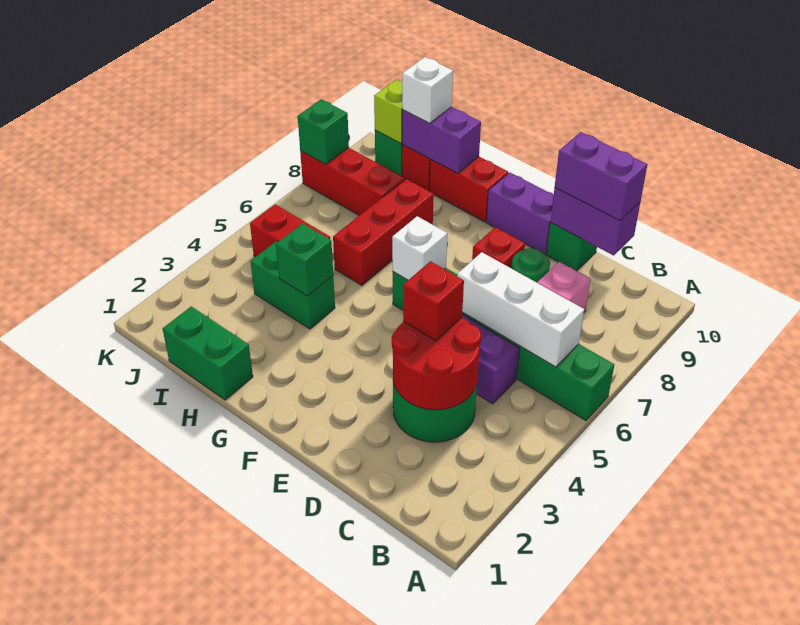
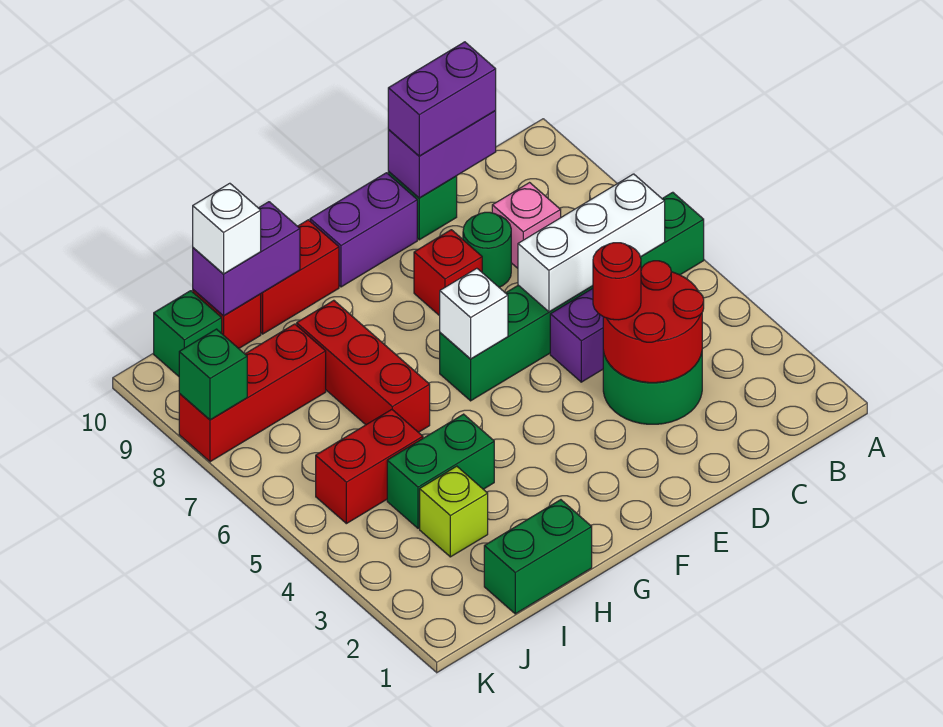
red brick D4 level 3 -> red round brick D4 level 3
green brick H4 level 2 -> none
lime brick J10 level 2 -> lime brick I3 level 1

